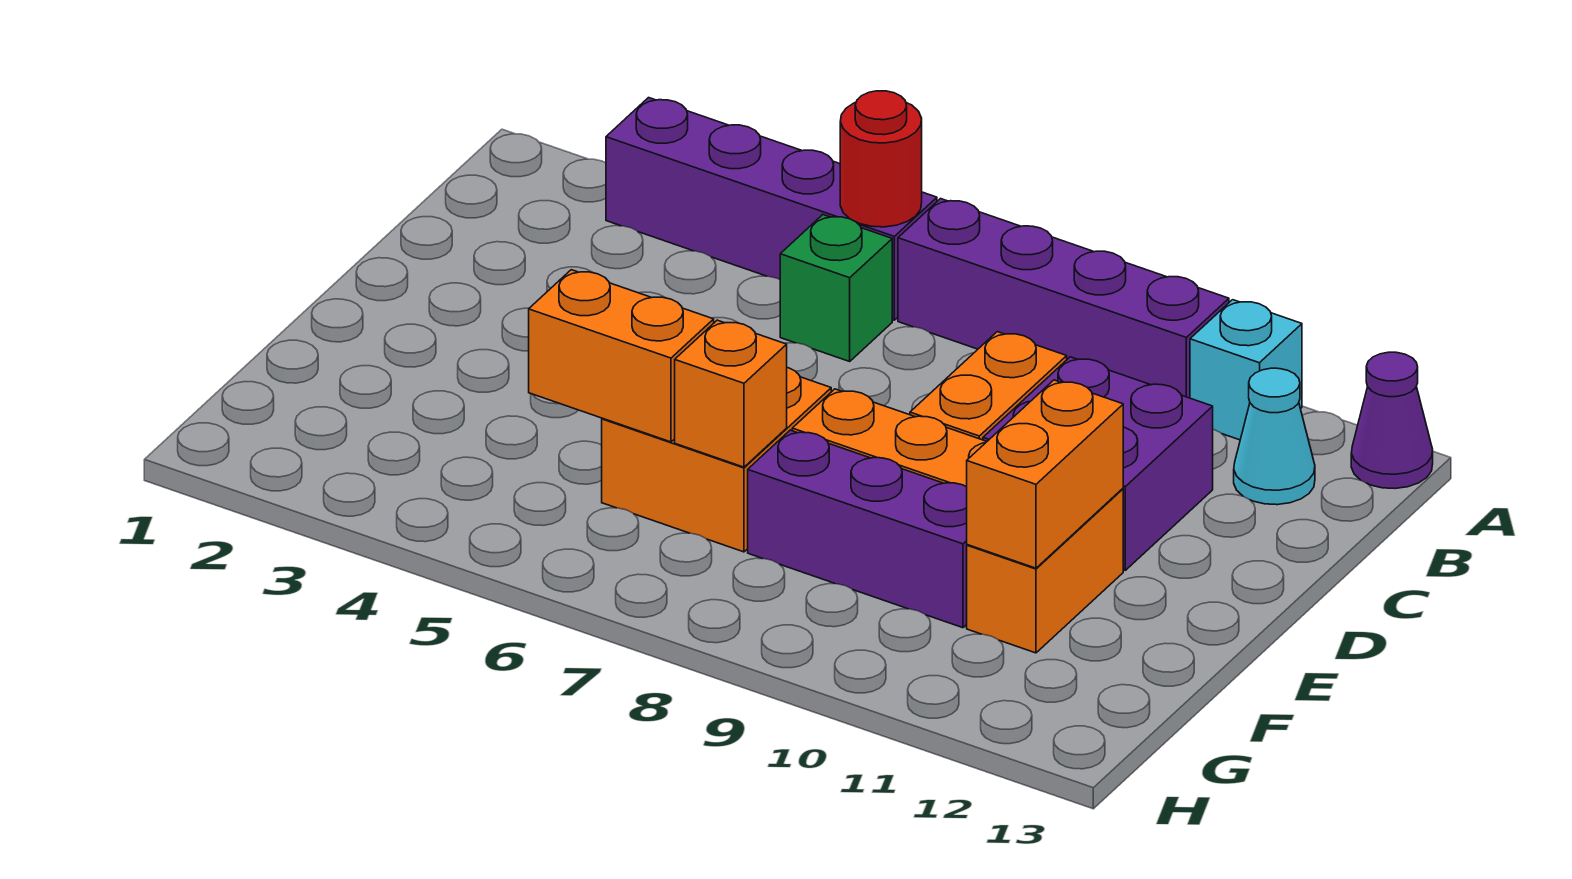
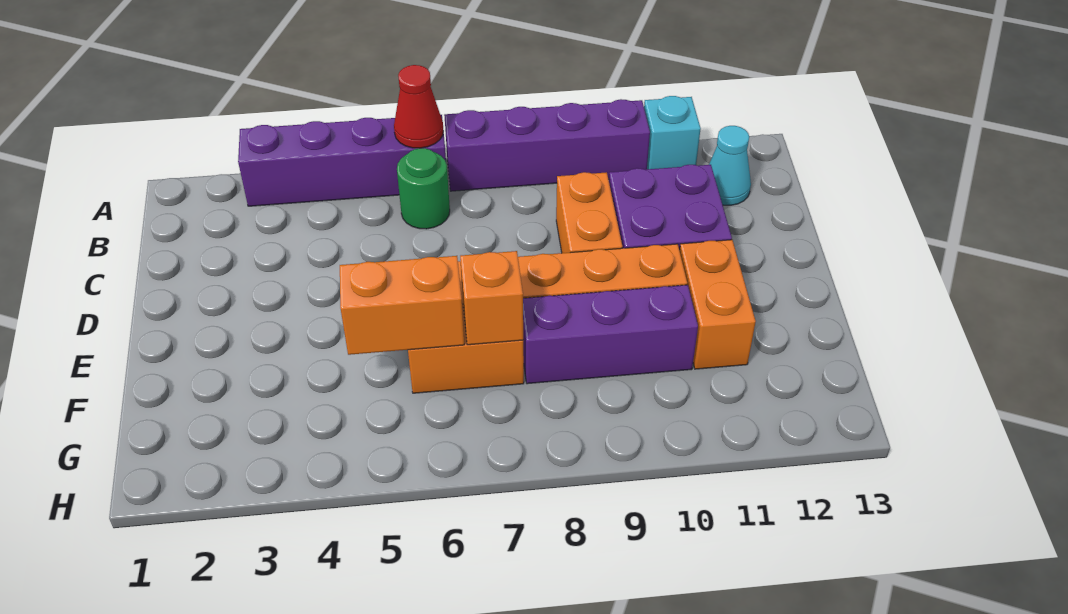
red round brick A6 level 2 -> red cone A6 level 2
purple cone A13 level 1 -> none
green brick B6 level 1 -> green round brick B6 level 1
orange brick E11:F11 level 2 -> none

